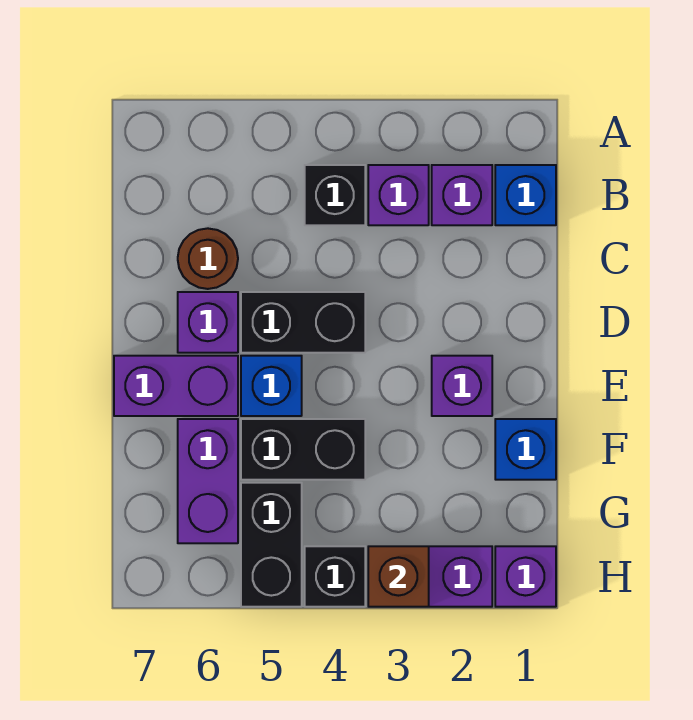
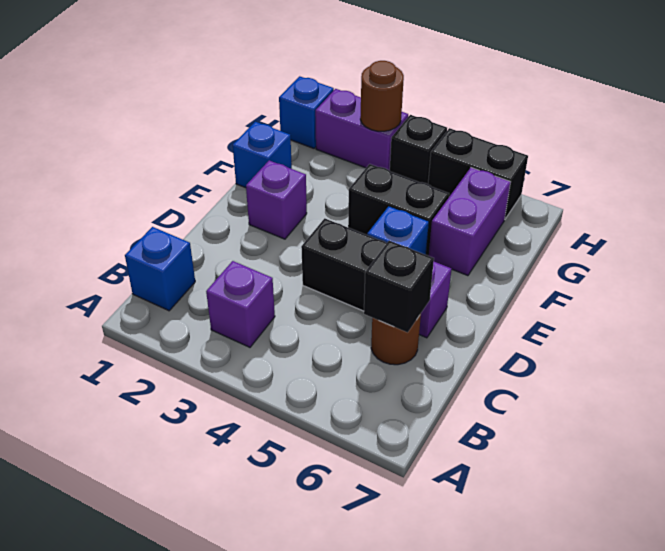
purple brick B2 level 1 -> none
black brick B4 level 1 -> black brick C6 level 2
purple brick E6:E7 level 1 -> none
black brick G5:H5 level 1 -> black brick H5:H6 level 1
purple brick H1 level 1 -> blue brick H1 level 1
brown brick H3 level 2 -> brown round brick H3 level 2

